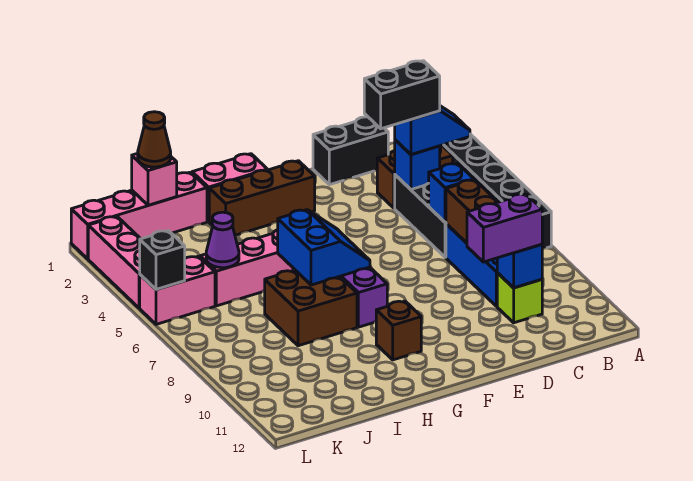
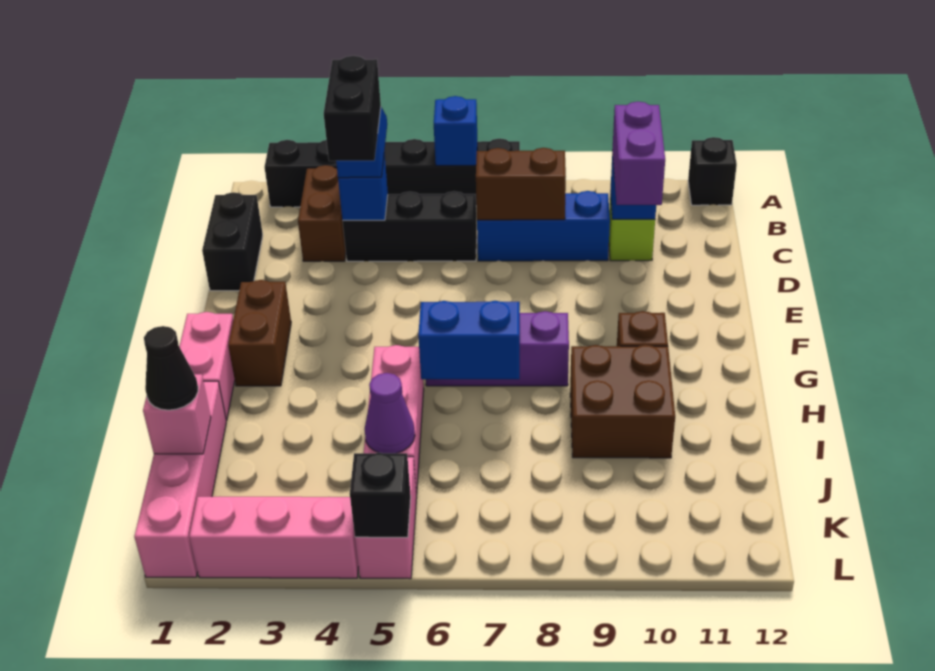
none -> black brick A12 level 1
blue brick C6 level 2 -> blue brick A6 level 2
brown brick F2:H2 level 1 -> brown brick F2:G2 level 1
brown brick H7:I8 level 1 -> brown brick H9:I10 level 1
brown cone J1 level 3 -> black cone J1 level 3

